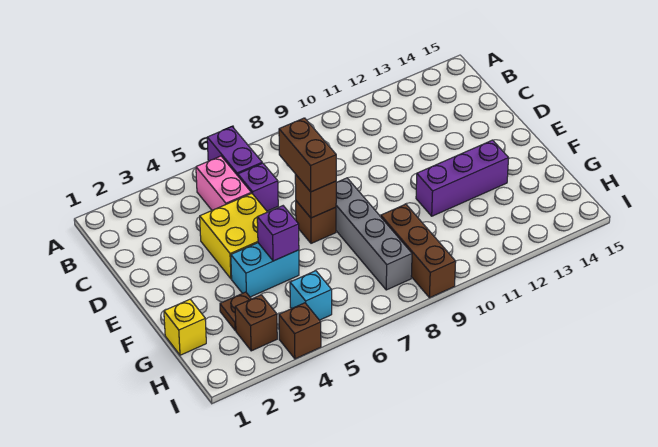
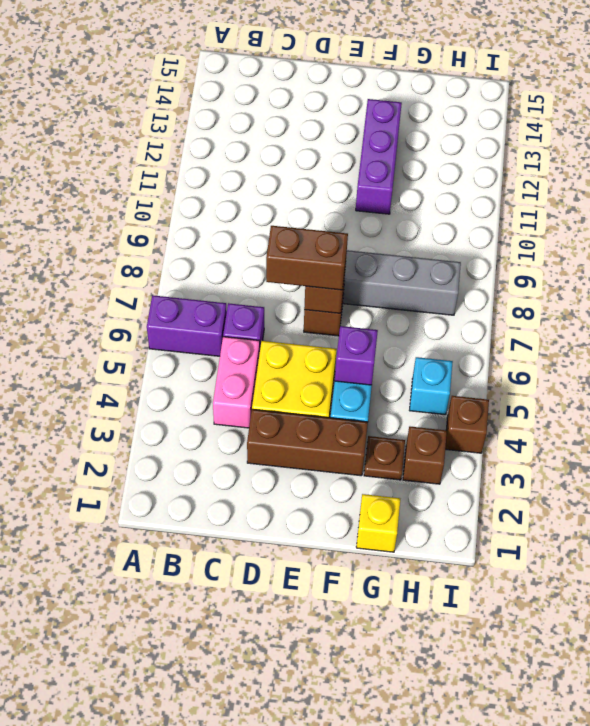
pink brick B5:C5 level 1 -> pink brick C4:C5 level 1
brown brick G9:I9 level 1 -> brown brick D3:F3 level 1

